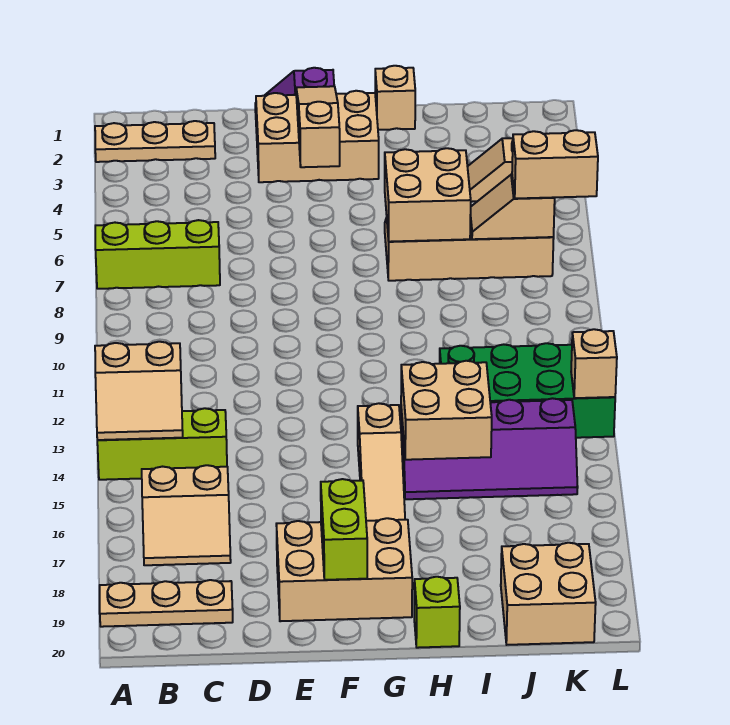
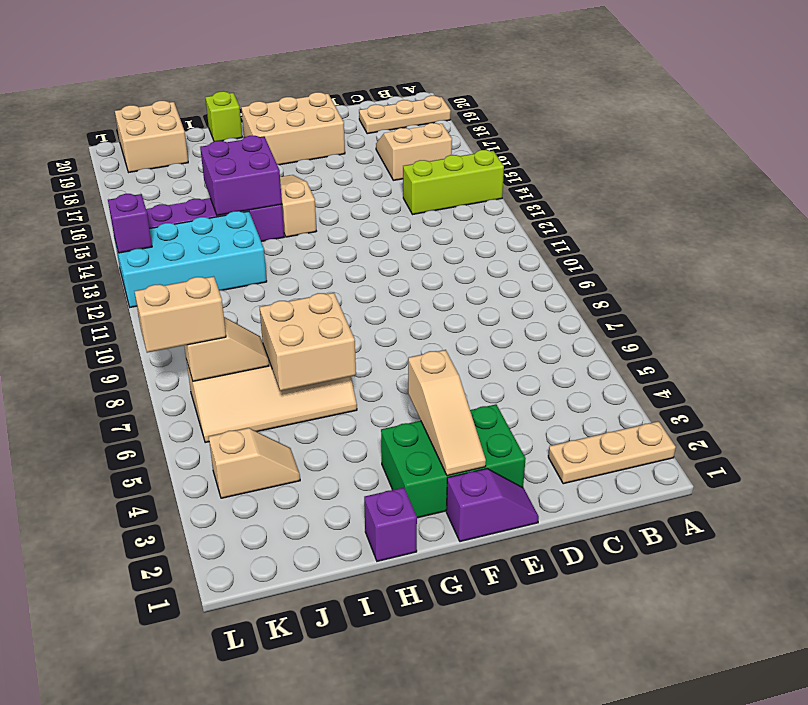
lime brick A7:C7 level 1 -> none
tan slope A13:B14 level 2 top 13 -> none
tan brick E2:G3 level 1 -> green brick E2:G3 level 1
lime brick F18:F19 level 2 -> none
tan brick H1 level 1 -> purple brick H1 level 1
tan brick H14:I15 level 2 -> purple brick H14:I15 level 2
green brick I12:L13 level 1 -> cyan brick I12:L13 level 1
tan brick L13 level 2 -> purple brick L13 level 2

